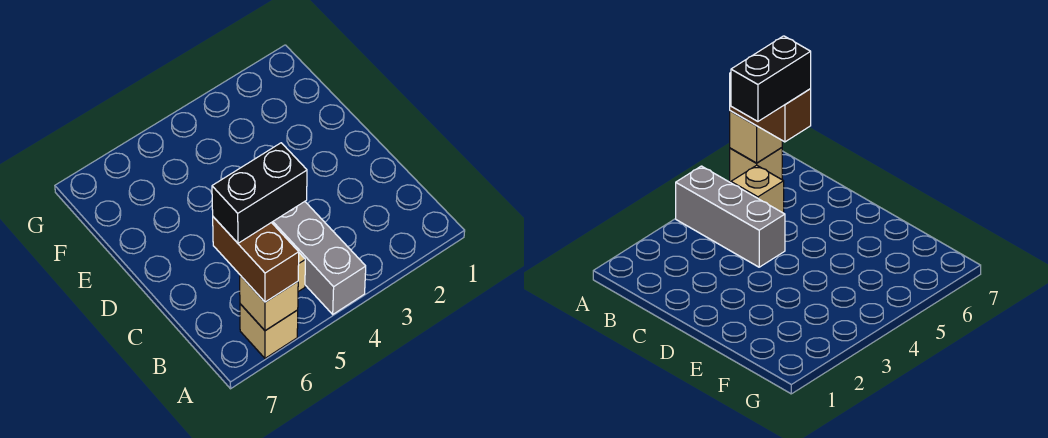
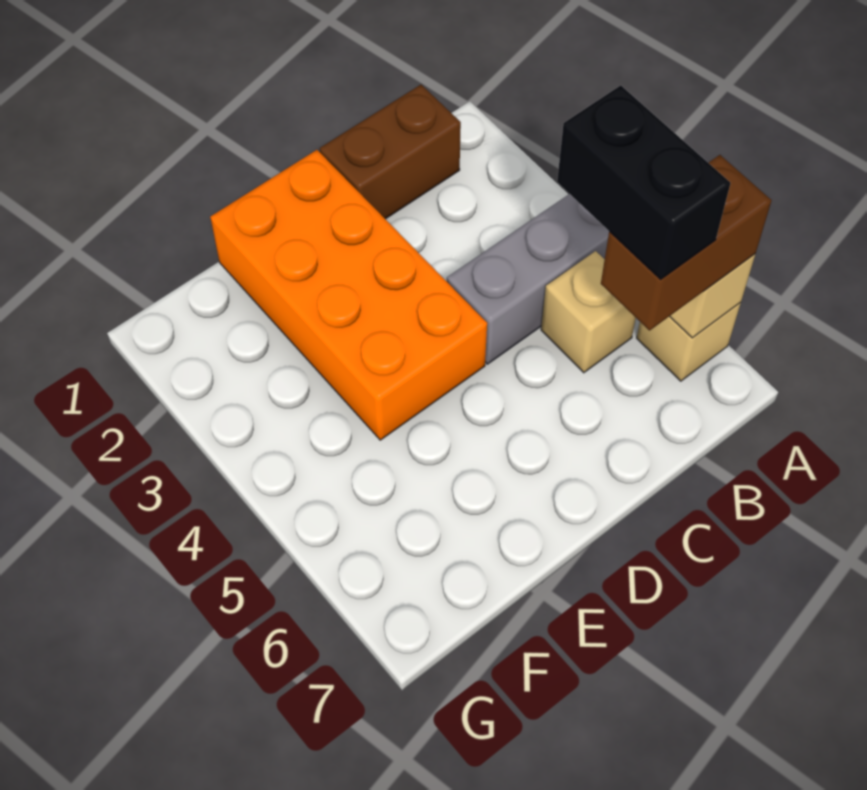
none -> brown brick B1:C1 level 1
none -> orange brick D1:E4 level 1

